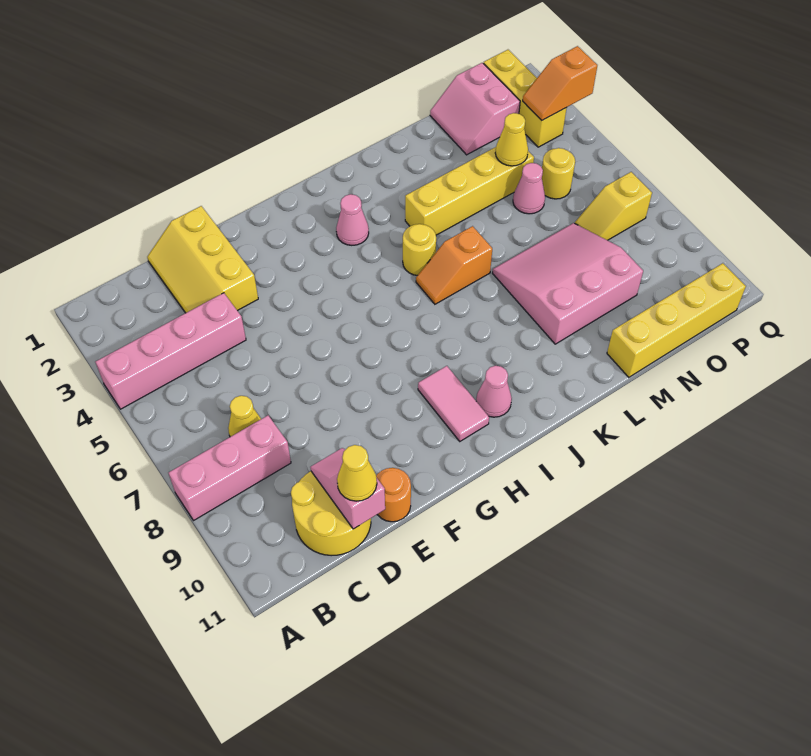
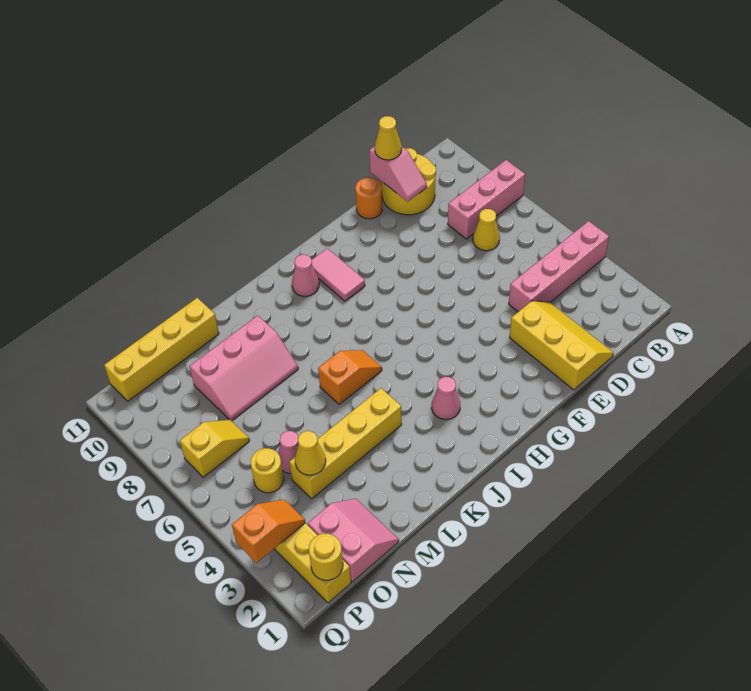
yellow round brick J5 level 1 -> yellow round brick P1 level 2
pink slope L7:N9 level 1 top 9 -> pink slope L8:N9 level 1 top 9

